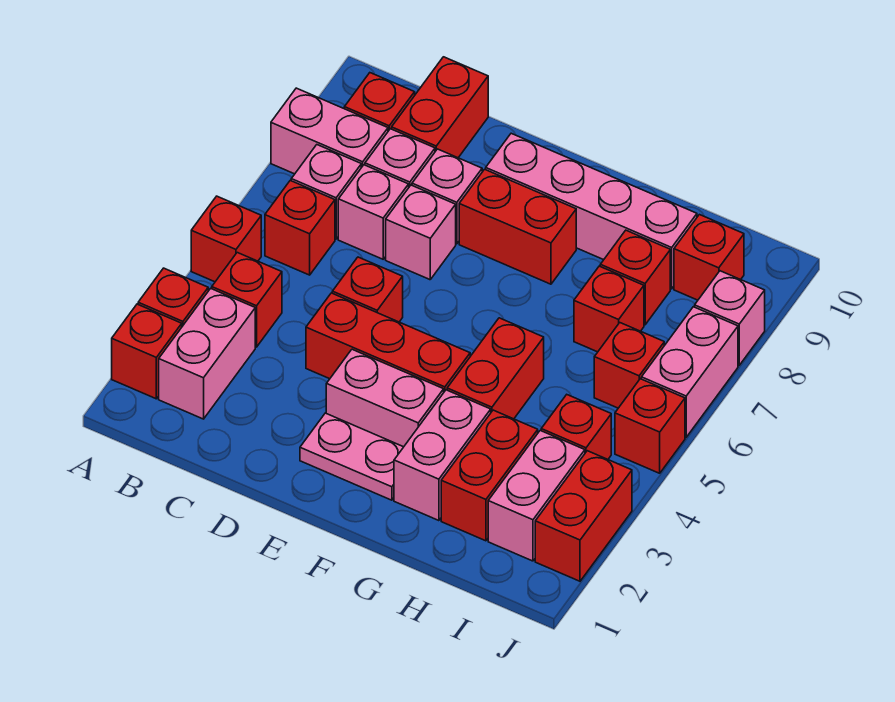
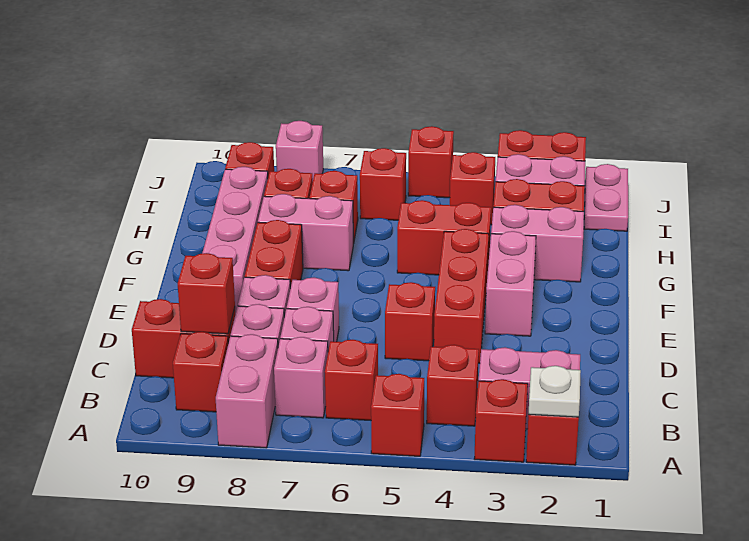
none -> white plate A2 level 2
none -> red brick C9 level 2
pink plate E2:F2 level 1 -> pink plate I1:J1 level 1
pink brick J6:J7 level 1 -> pink brick G7:G8 level 1

